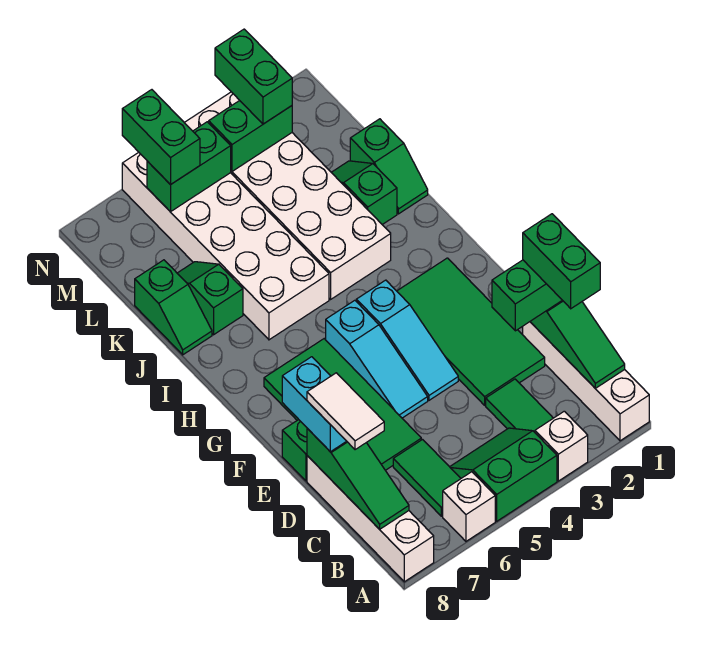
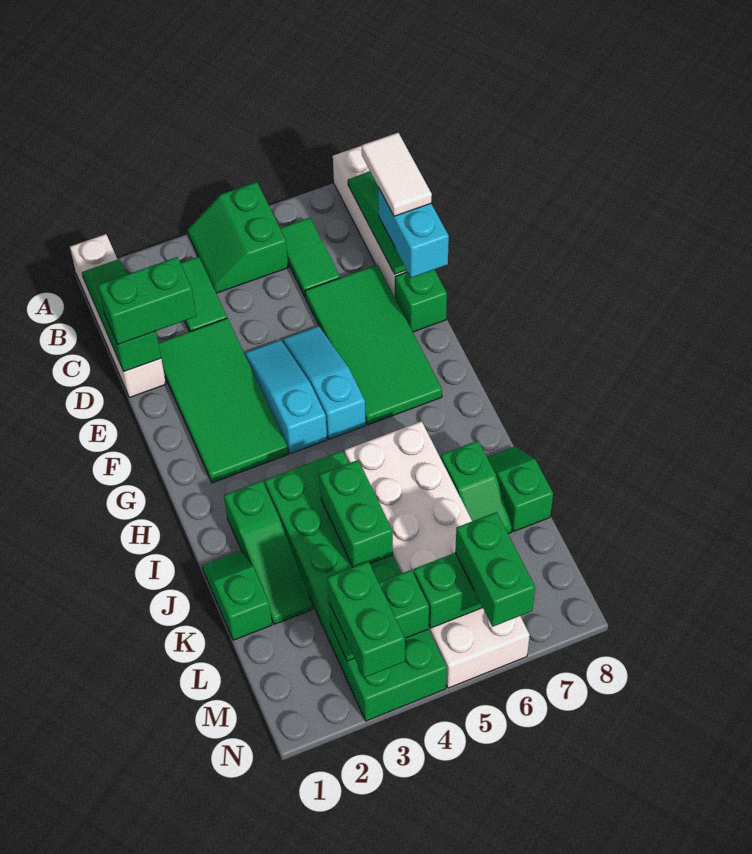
white brick A3 level 1 -> none
green slope A4:B5 level 1 top A -> green slope A4:B5 level 1 top 5
white brick A6 level 1 -> none
green brick C1:D1 level 4 -> green brick J4:K4 level 2
white brick I3:N4 level 1 -> green brick I3:N4 level 1
green slope J2:K2 level 1 top J -> green slope I2:K2 level 1 top I

